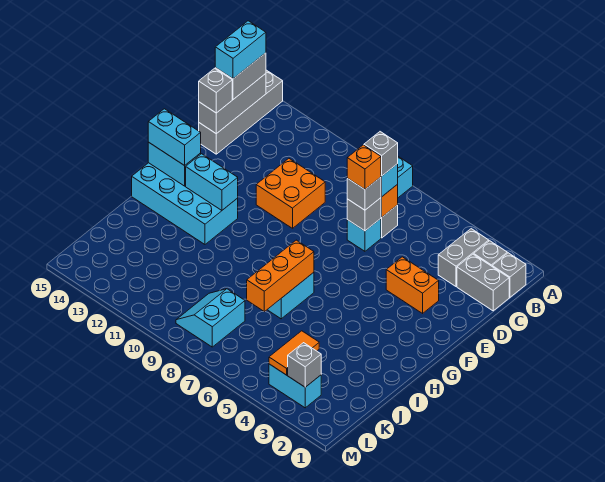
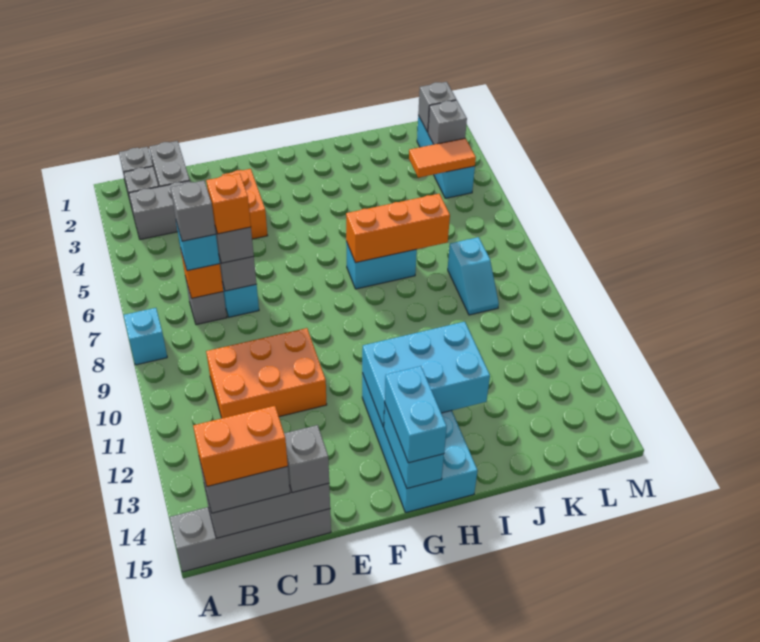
cyan brick B15:C15 level 4 -> orange brick B15:C15 level 4
orange brick D10:E11 level 1 -> orange brick C10:E11 level 1
cyan brick G12:G13 level 2 -> cyan brick G12:I13 level 2
cyan slope K8:L9 level 1 top 8 -> cyan slope K8:K9 level 1 top 8
none -> grey brick L2 level 2
cyan brick L3:L4 level 1 -> cyan brick L2:L4 level 1

